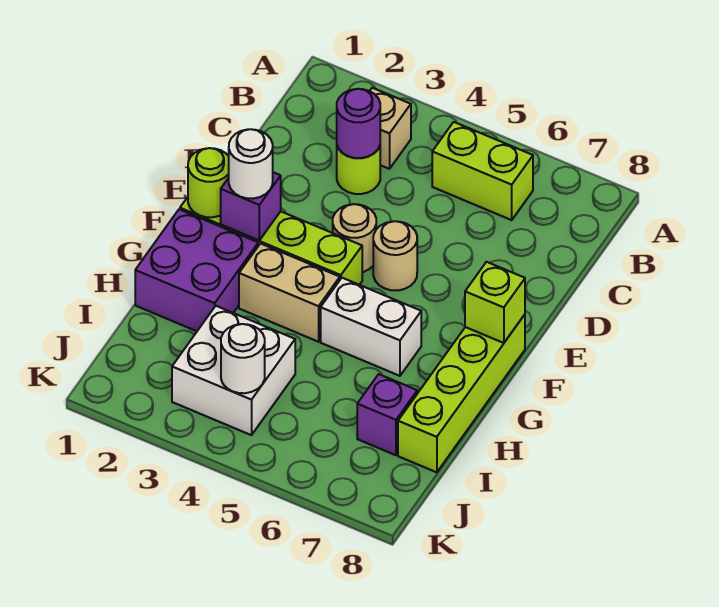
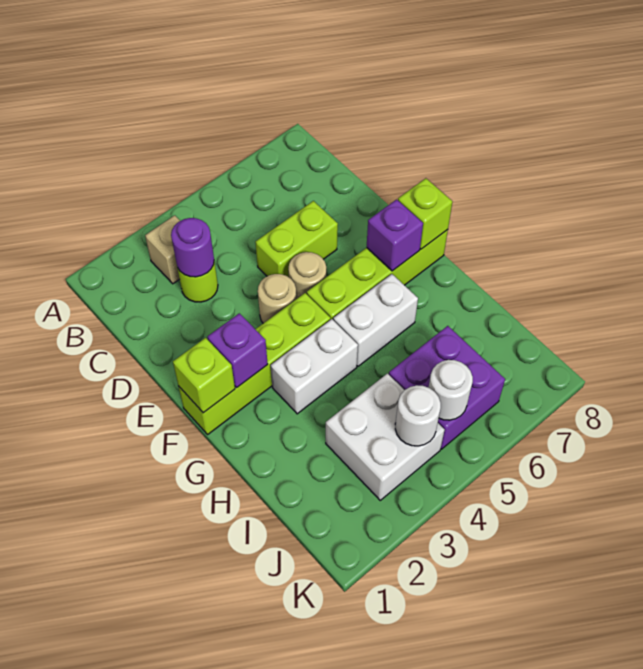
lime brick B5:B6 level 1 -> lime brick D5:D6 level 1
lime round brick F1 level 2 -> lime brick F1 level 2
white round brick F2 level 3 -> white round brick J5 level 2
lime brick F8:I8 level 1 -> lime brick F5:F8 level 1
purple brick G1:H2 level 1 -> purple brick I5:J6 level 1
tan brick G3:G4 level 1 -> white brick G3:G4 level 1
purple brick I7 level 1 -> purple brick F7 level 2

